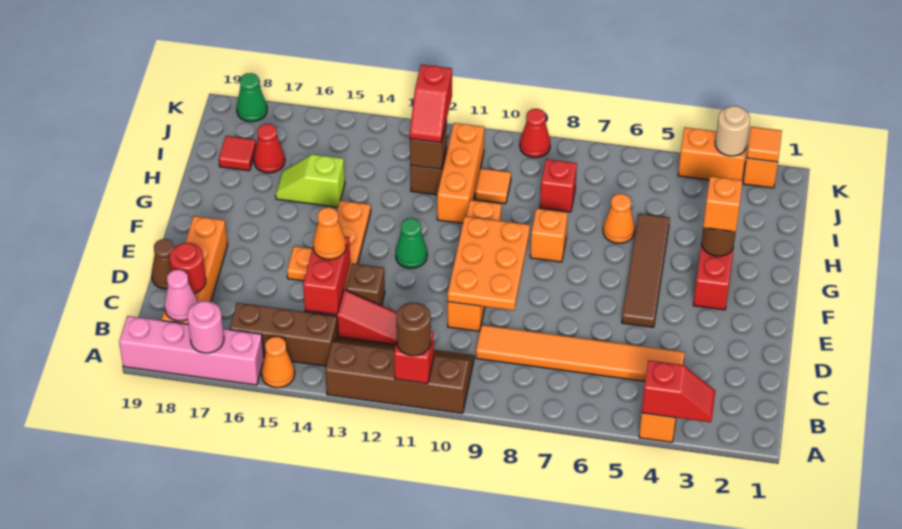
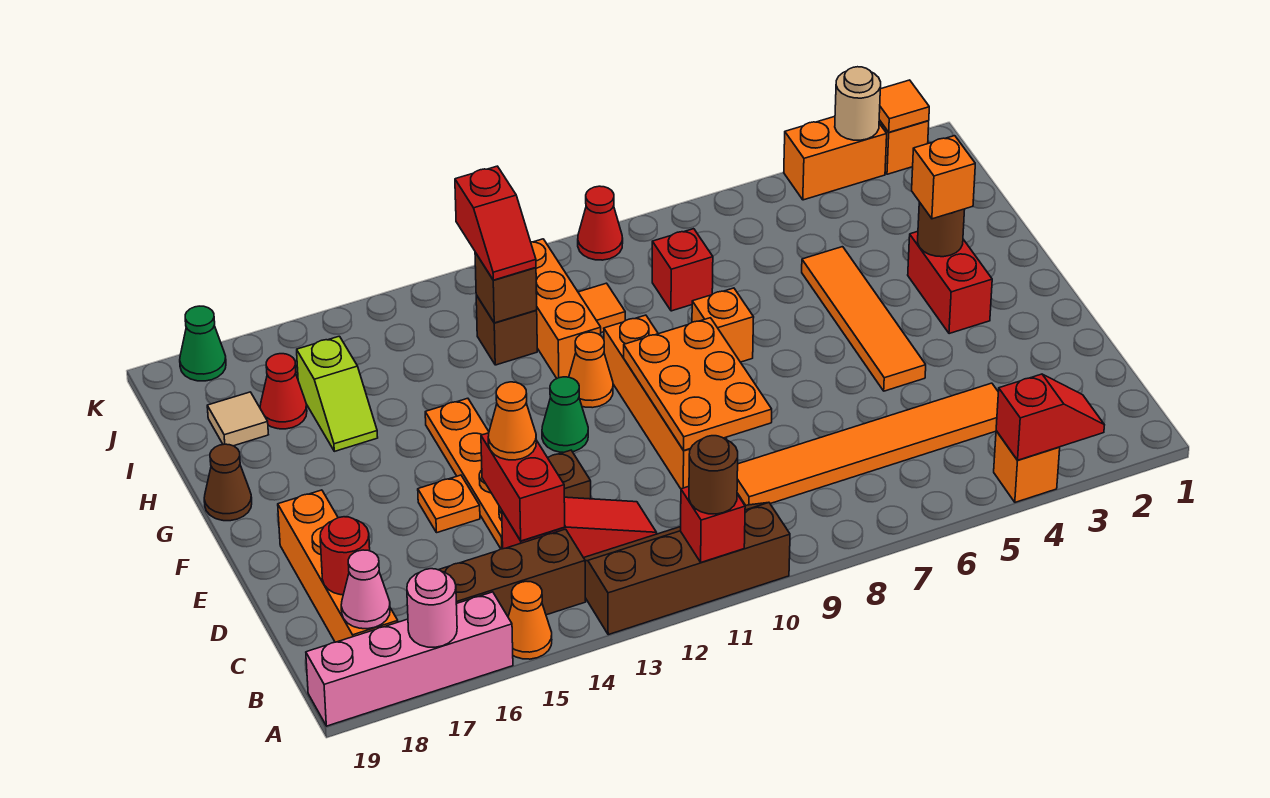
brown cone D19 level 1 -> brown cone G19 level 1
brown tile E5:H5 level 1 -> orange tile E5:H5 level 1
orange cone H6 level 1 -> orange cone G11 level 1
lime slope H15:H16 level 1 top 15 -> lime slope H16:I16 level 1 top I
red tile I18 level 1 -> tan tile I18 level 1

